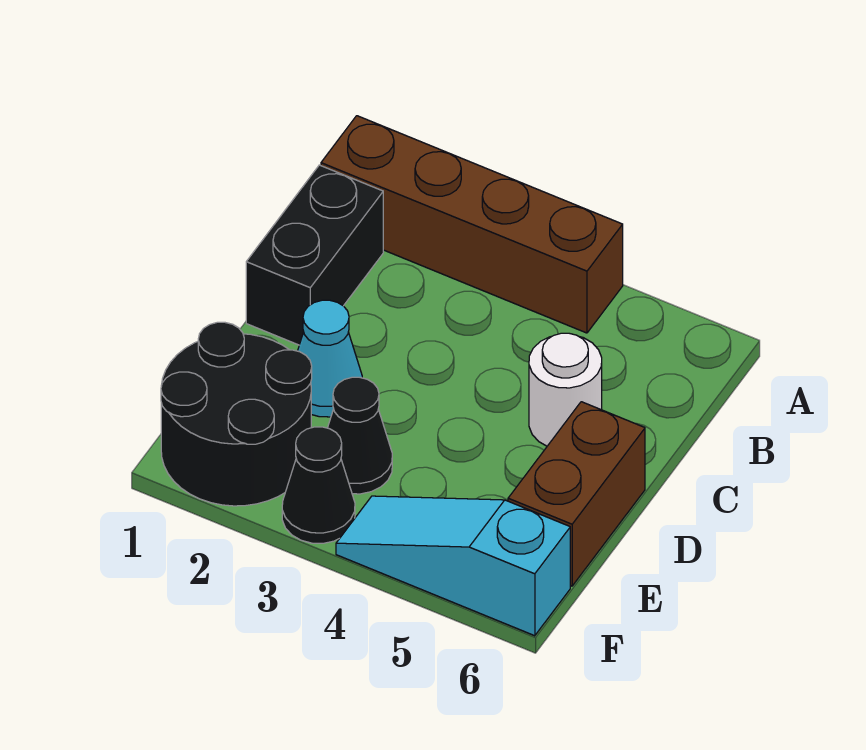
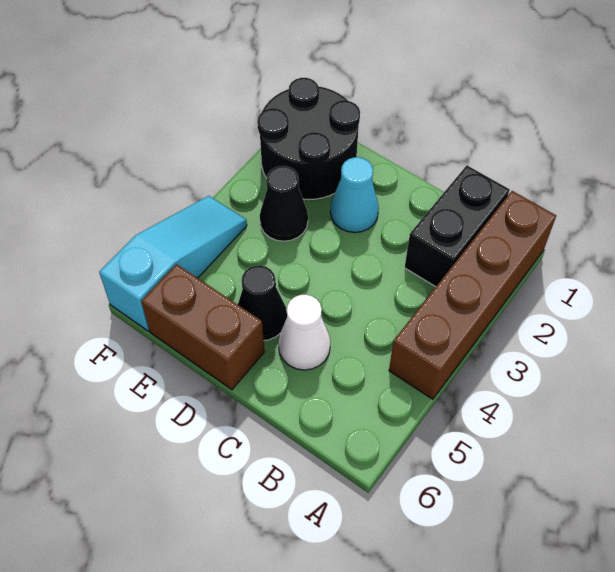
black brick B1:C1 level 1 -> black brick B1:B2 level 1
white round brick C5 level 1 -> white cone C5 level 1
black cone F3 level 1 -> black cone D5 level 1

